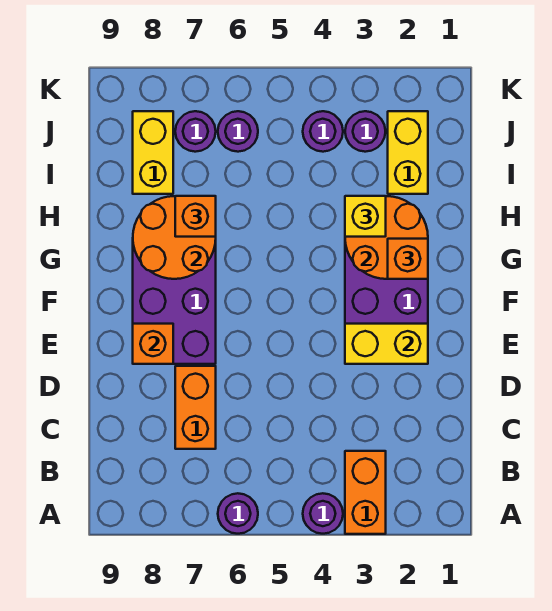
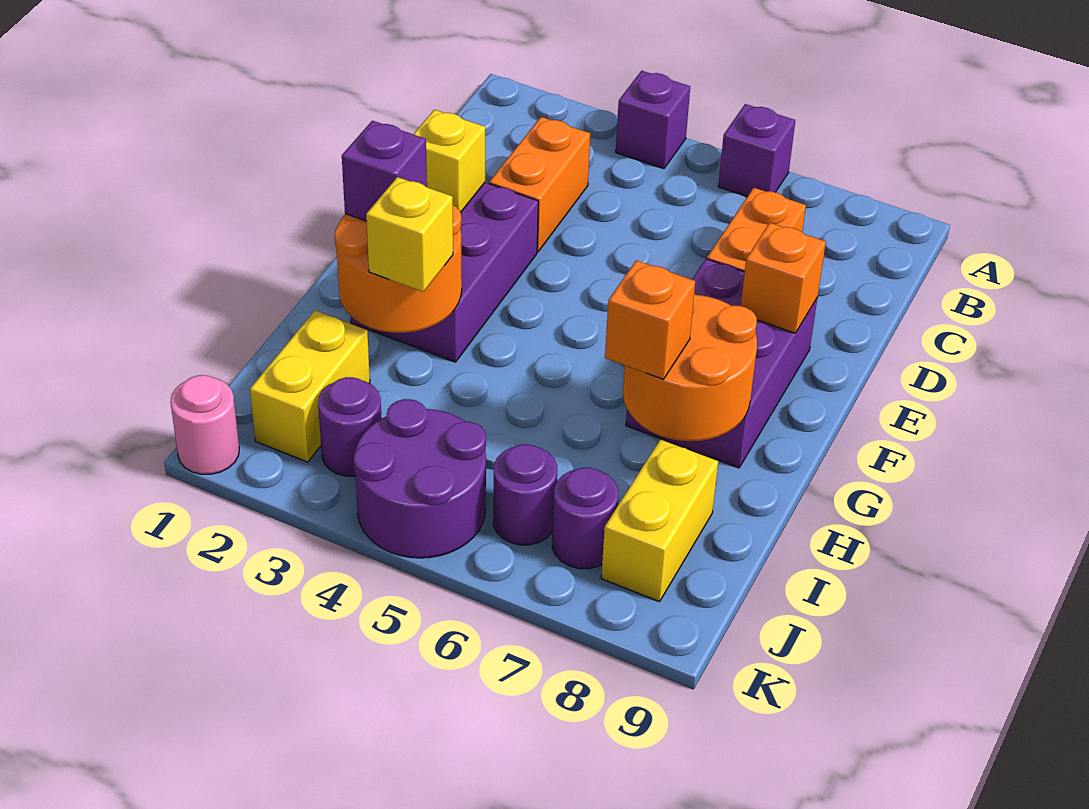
orange brick A3:B3 level 1 -> orange brick C3:D3 level 1
purple round brick A4 level 1 -> purple brick A4 level 1
purple round brick A6 level 1 -> purple brick A6 level 1
yellow brick E2:E3 level 2 -> yellow brick E2 level 2
orange brick G2 level 3 -> purple brick G2 level 3
purple round brick J4 level 1 -> purple round brick J4:K5 level 1
none -> pink round brick K1 level 1

